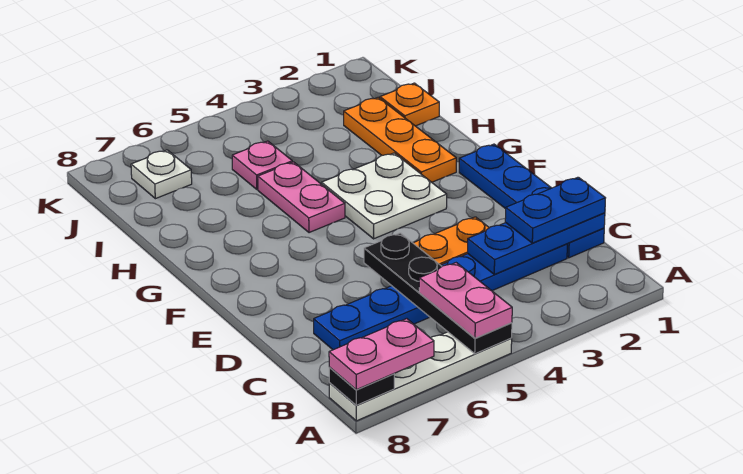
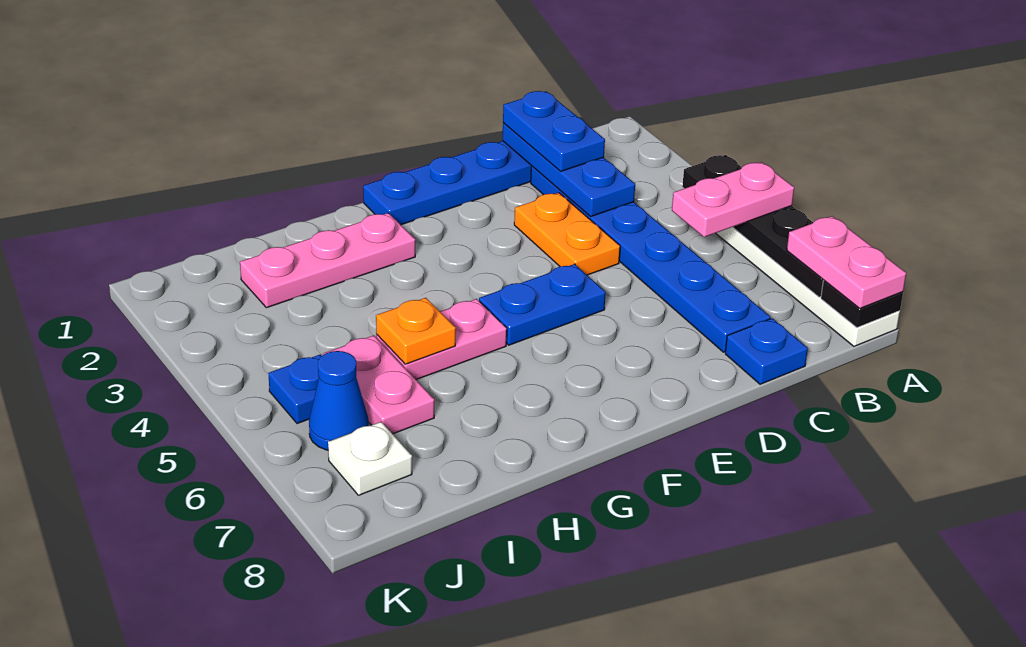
black plate A5:D5 level 2 -> black plate A4:A7 level 2
none -> blue plate C8 level 1
none -> blue plate E5:F5 level 1
white plate F3:G4 level 1 -> none
orange plate G2:I2 level 1 -> pink plate G2:I2 level 1
orange plate I1 level 1 -> orange plate H5 level 2
pink plate I5 level 1 -> pink plate I5:I6 level 1
none -> blue plate J5 level 1
none -> blue cone J6 level 1

